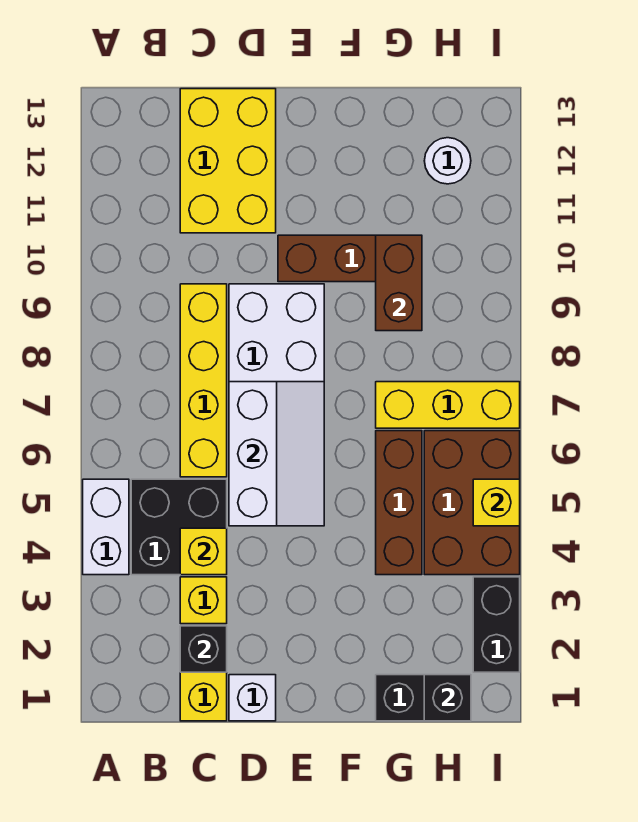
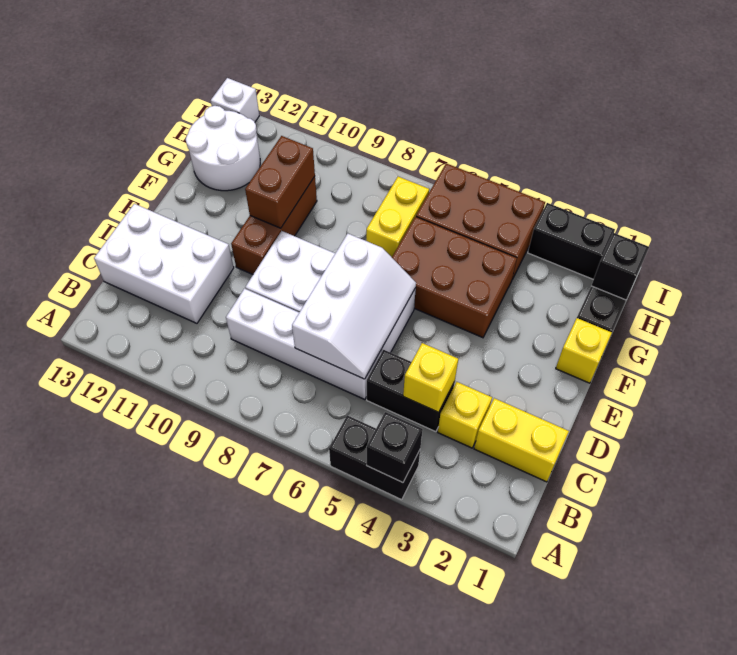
white brick A4:A5 level 1 -> black brick A4:A5 level 1
black brick B4:C5 level 1 -> black brick C4:C5 level 1
black brick C2 level 2 -> black brick A4 level 2
yellow brick C6:C9 level 1 -> white brick C6:C9 level 1
yellow brick C11:D13 level 1 -> white brick C11:D13 level 1
white brick D1 level 1 -> white brick I13 level 1
white slope D5:E7 level 2 top D -> white slope C6:E7 level 2 top 7
brown brick G4:G6 level 1 -> brown brick F4:G6 level 1
yellow brick G7:I7 level 1 -> yellow brick G7:H7 level 1
brown brick G9:G10 level 2 -> brown brick F10:G10 level 2
white round brick H12 level 1 -> white round brick G12:H13 level 1
yellow brick I5 level 2 -> yellow brick F1 level 1

